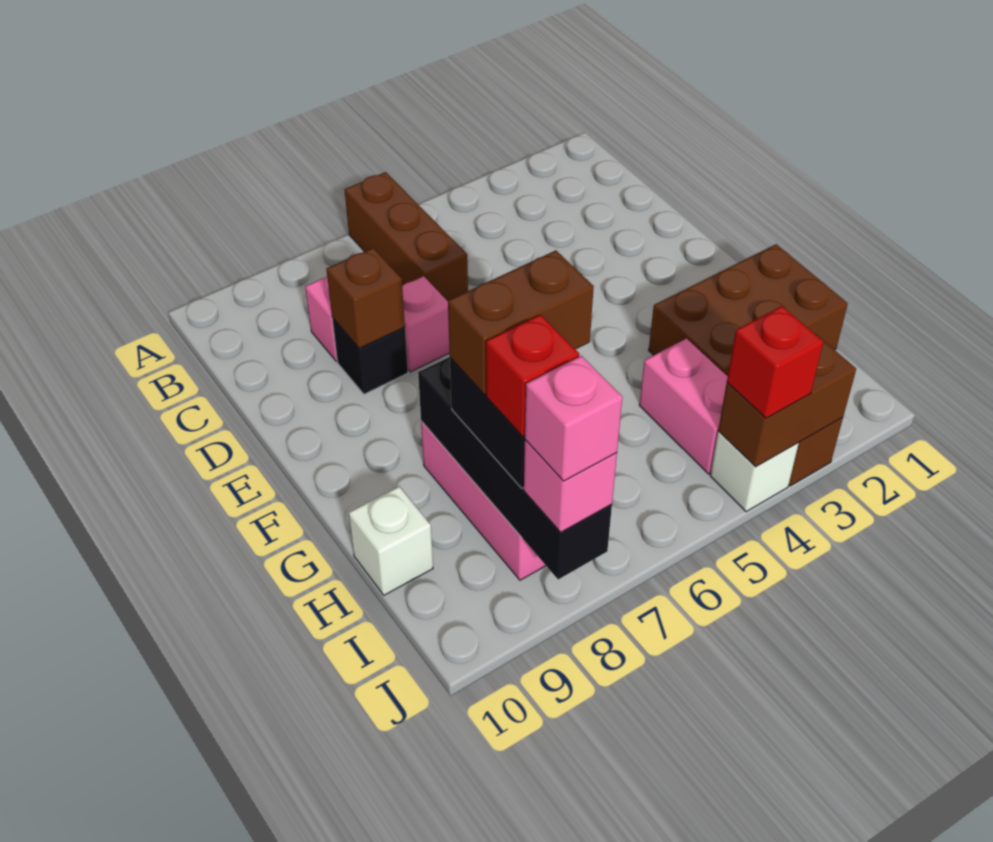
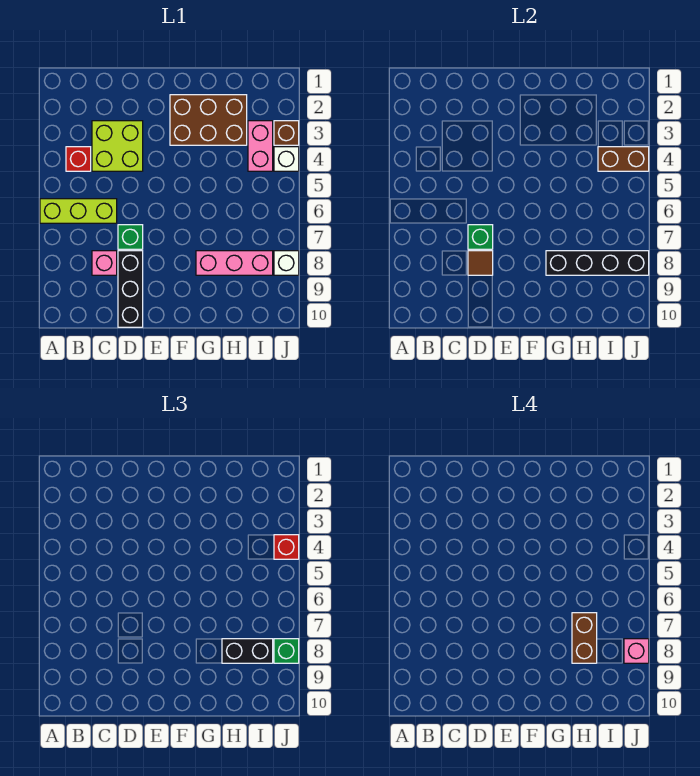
brown brick A6:C6 level 1 -> lime brick A6:C6 level 1
none -> lime brick C3:D4 level 1
pink brick D7 level 1 -> green brick D7 level 1
none -> green brick D7 level 2
black brick D8 level 1 -> black brick D8:D10 level 1
brown brick D8 level 2 -> brown tile D8 level 2
brown brick G1:H3 level 1 -> brown brick F2:H3 level 1
pink brick H4:I4 level 1 -> pink brick I3:I4 level 1
white brick H10 level 1 -> white brick J8 level 1
red brick I8 level 4 -> red brick B4 level 1
brown brick J3:J4 level 2 -> brown brick I4:J4 level 2
pink brick J8 level 3 -> green brick J8 level 3

